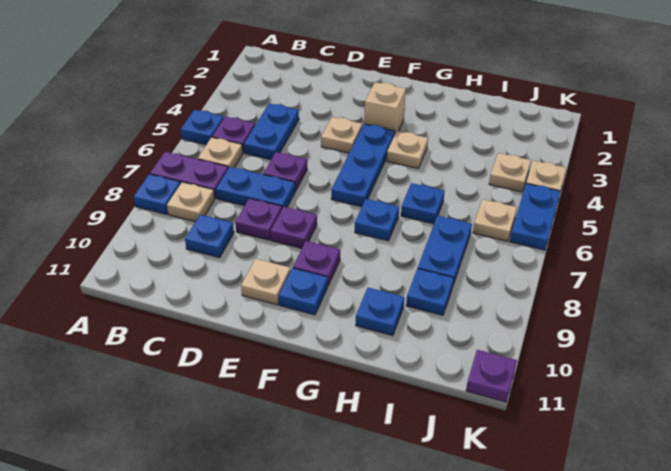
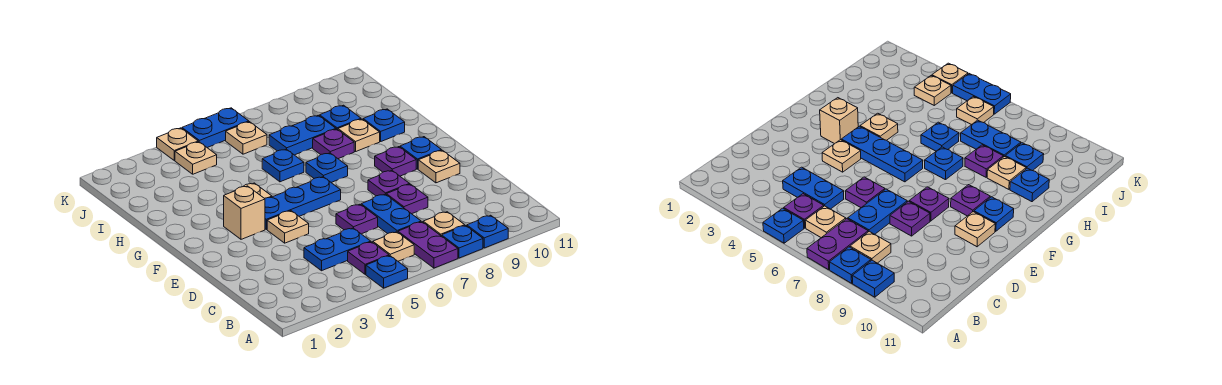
blue plate C9 level 1 -> blue plate A9 level 1
none -> tan plate H9 level 1
purple plate K11 level 1 -> purple plate H8 level 1

